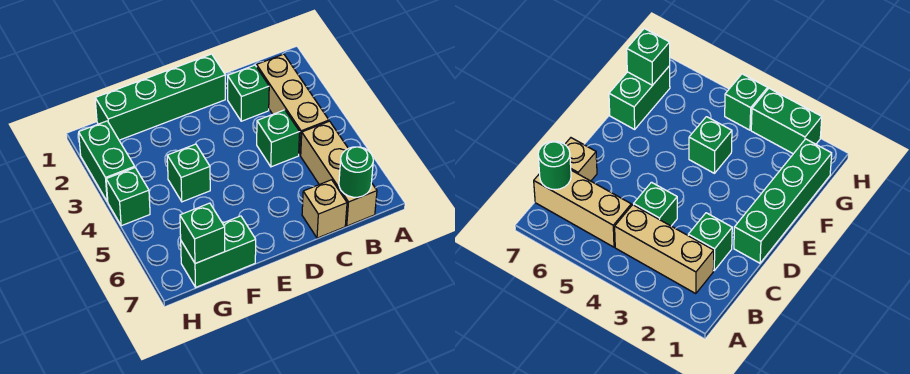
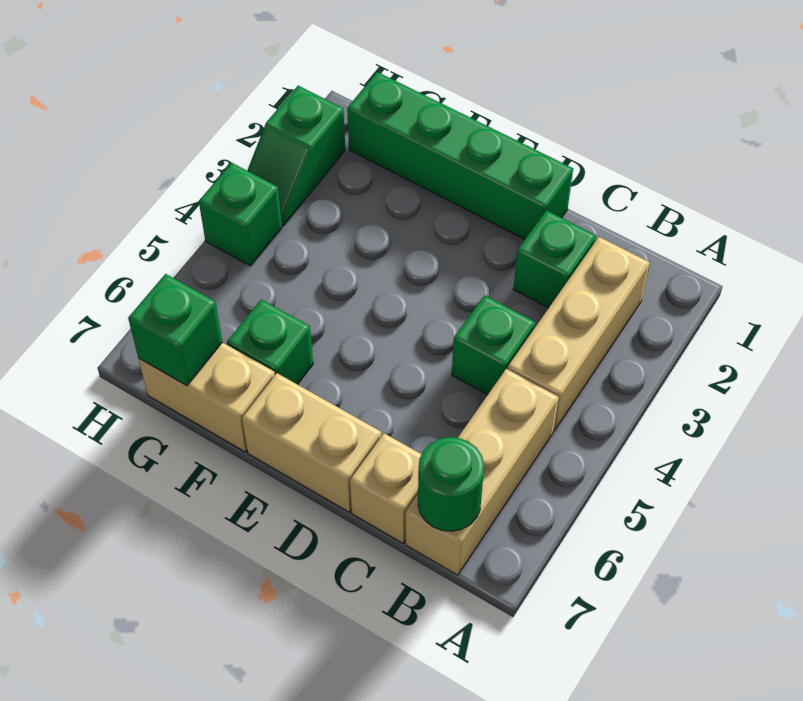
none -> tan brick D7:E7 level 1
green brick F4 level 1 -> green brick F6 level 1
green brick F7:G7 level 1 -> tan brick F7:G7 level 1
green brick H2:H3 level 1 -> green slope H2:H3 level 1 top 2

